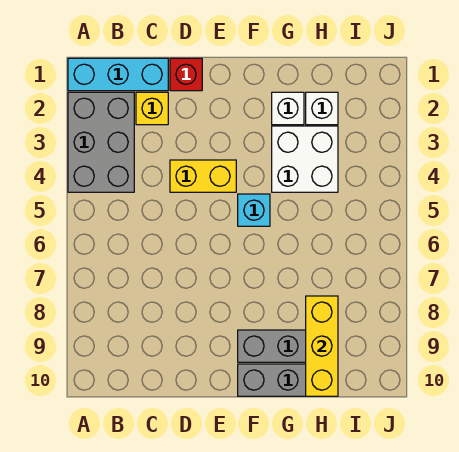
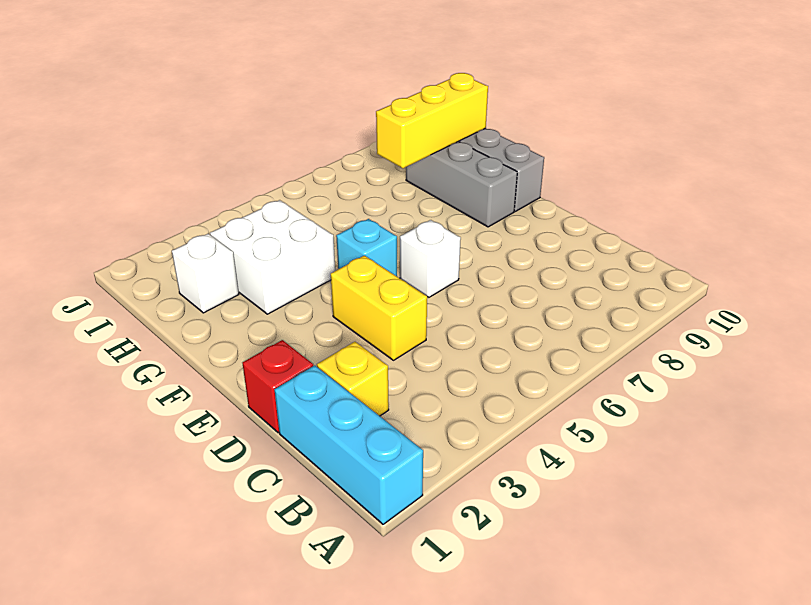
grey brick A2:B4 level 1 -> none
white brick G2 level 1 -> white brick E6 level 1

